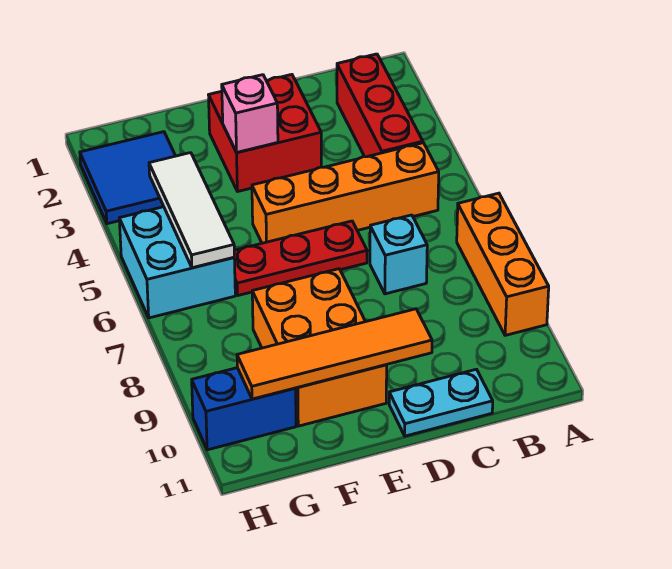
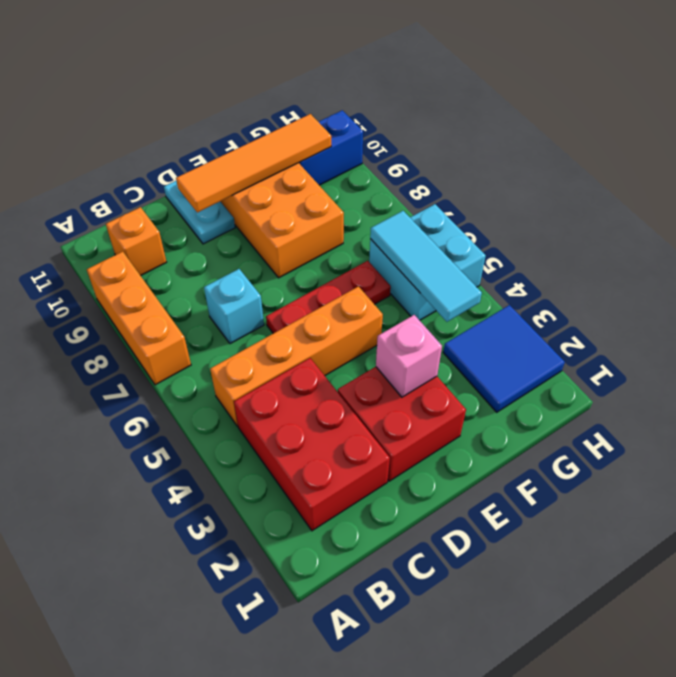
red brick B2:B4 level 1 -> red brick B2:C4 level 1
none -> orange brick B10 level 1
cyan plate C11:D11 level 1 -> cyan plate D10:D11 level 1
white tile G4:G6 level 2 -> cyan tile G4:G6 level 2

